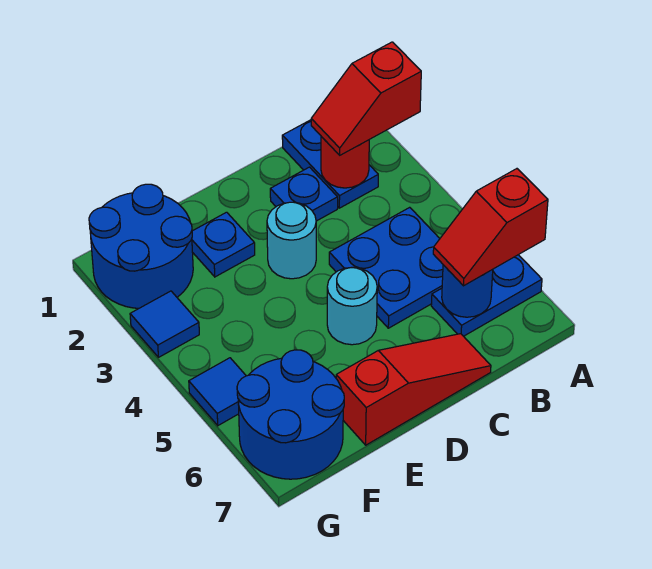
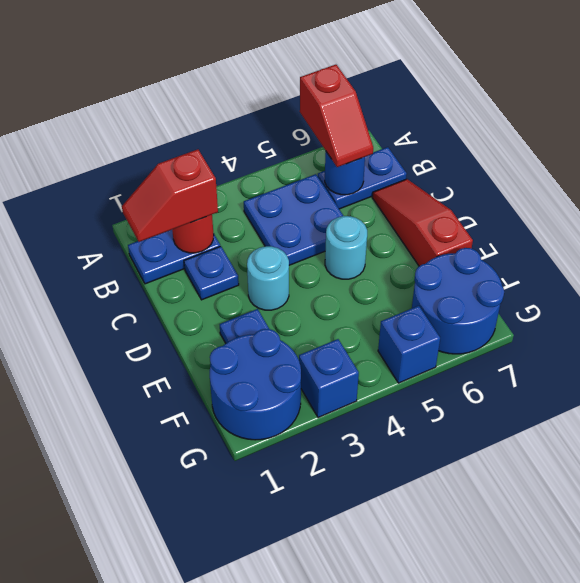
red slope A2:B2 level 3 top A -> red slope B1:B2 level 3 top 2
blue plate A6:B6 level 1 -> blue plate B6:B7 level 1
blue tile G3 level 1 -> blue brick G3 level 1
blue tile G5 level 1 -> blue brick G5 level 1

